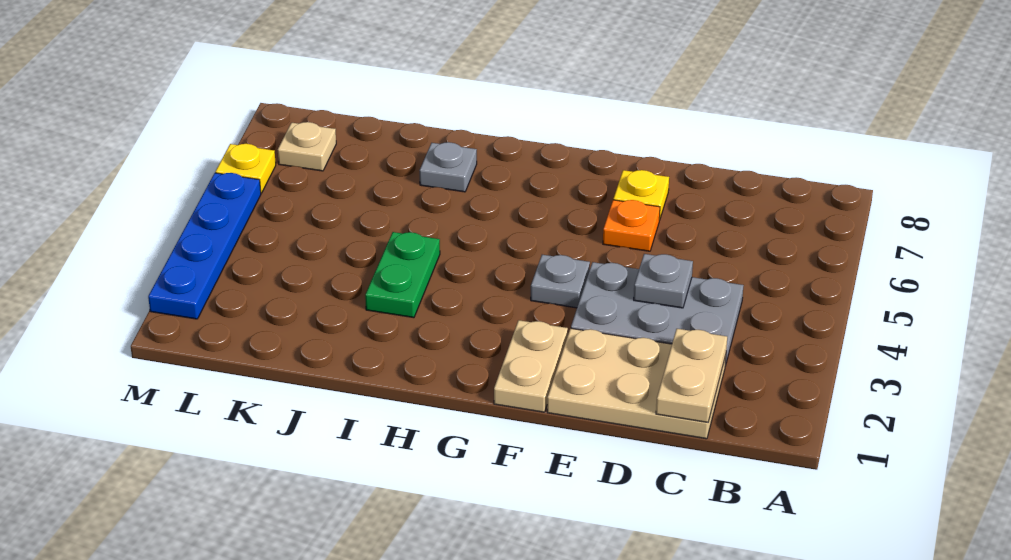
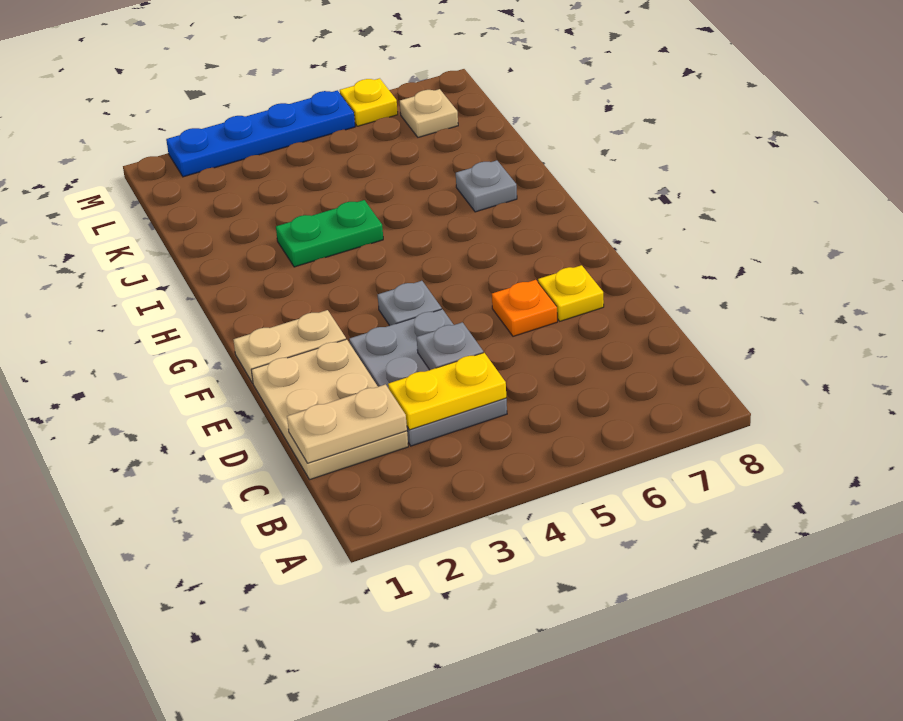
none -> yellow plate C3:C4 level 2

